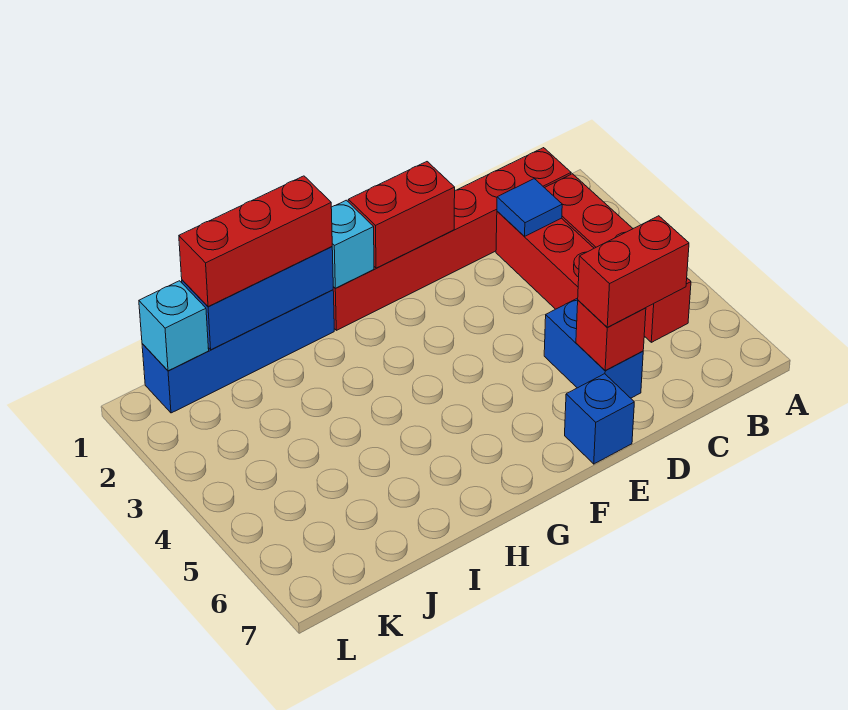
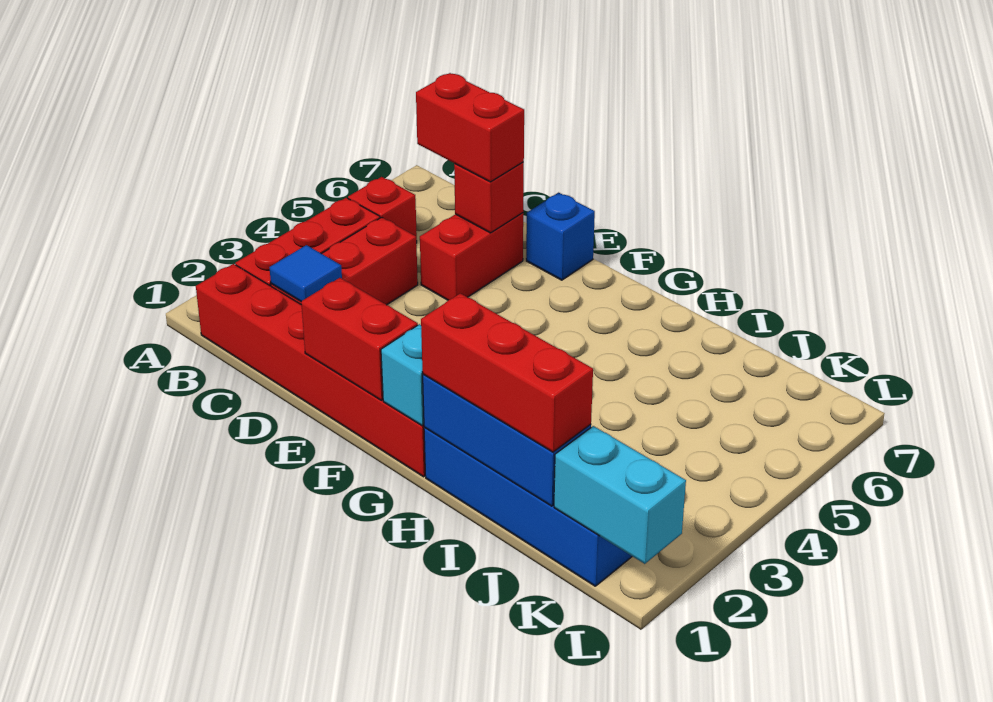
blue brick D5:D6 level 1 -> red brick D5:D6 level 1
cyan brick K1 level 2 -> cyan brick K1:L1 level 2

